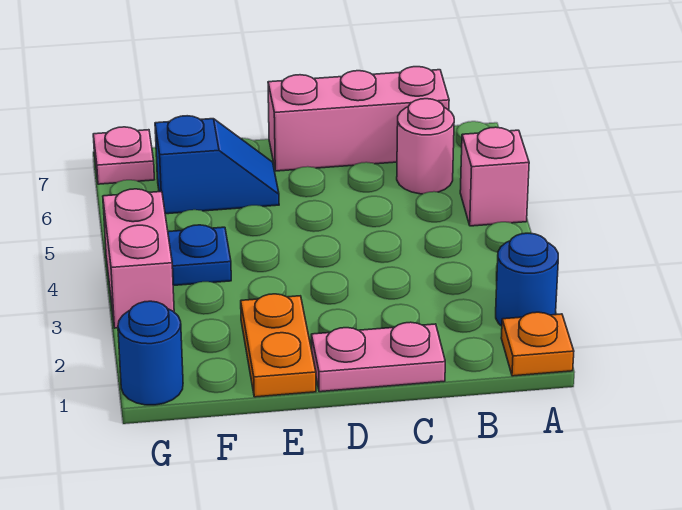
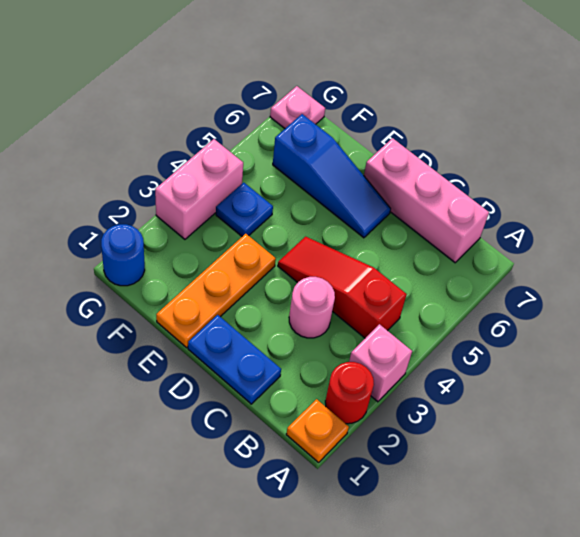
blue round brick A2 level 1 -> red round brick A2 level 1
pink brick A5 level 1 -> pink brick A3 level 1
none -> red slope B4:D4 level 1 top B
pink round brick B6 level 1 -> pink round brick C3 level 1
pink plate C1:D1 level 1 -> blue plate C1:D1 level 1
orange plate E1:E2 level 1 -> orange plate E1:E3 level 1
blue slope E6:F6 level 1 top F -> blue slope D6:F6 level 1 top F

